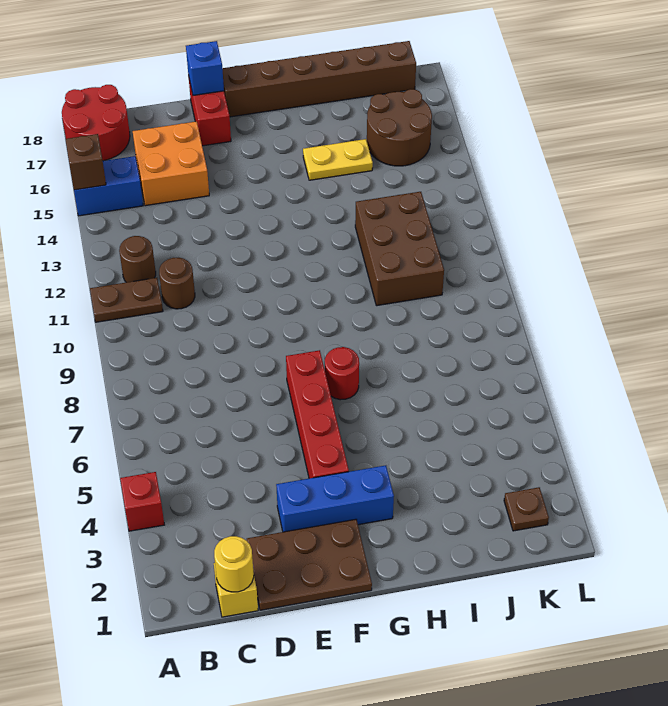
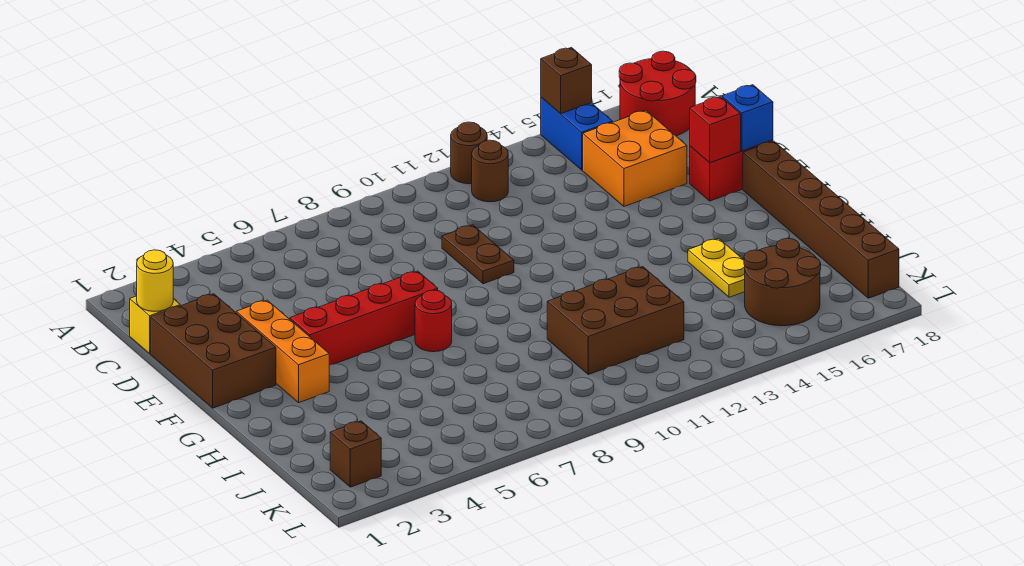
red brick A4 level 1 -> red brick E17 level 2
brown plate A11:B11 level 1 -> brown plate D10:E10 level 1
brown round brick C11 level 1 -> brown round brick A12 level 1
brown plate D1:F2 level 1 -> brown brick D1:F2 level 1
blue brick E3:G3 level 1 -> orange brick E3:G3 level 1
brown plate K2 level 1 -> brown brick K2 level 1

